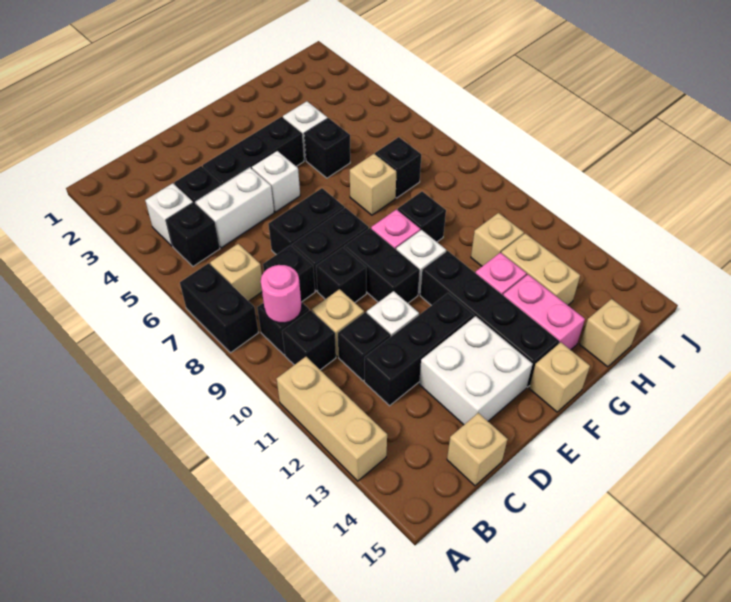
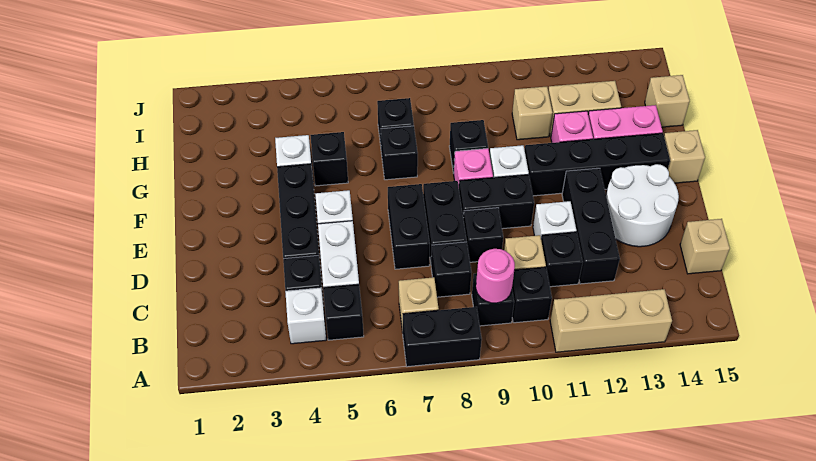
white brick D13:E14 level 1 -> white round brick D13:E14 level 1
tan brick G7 level 1 -> black brick G7 level 1

